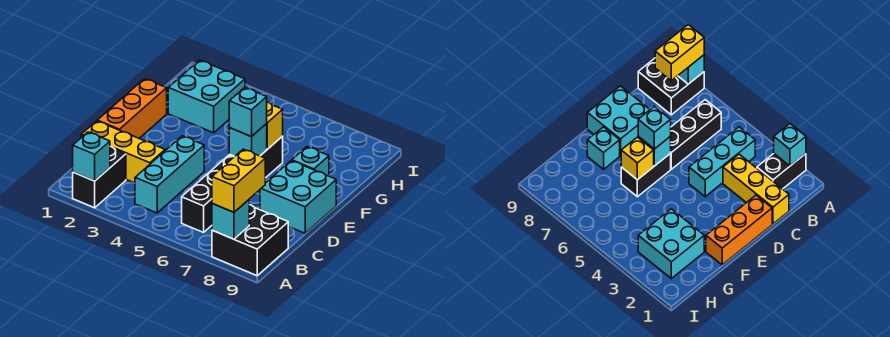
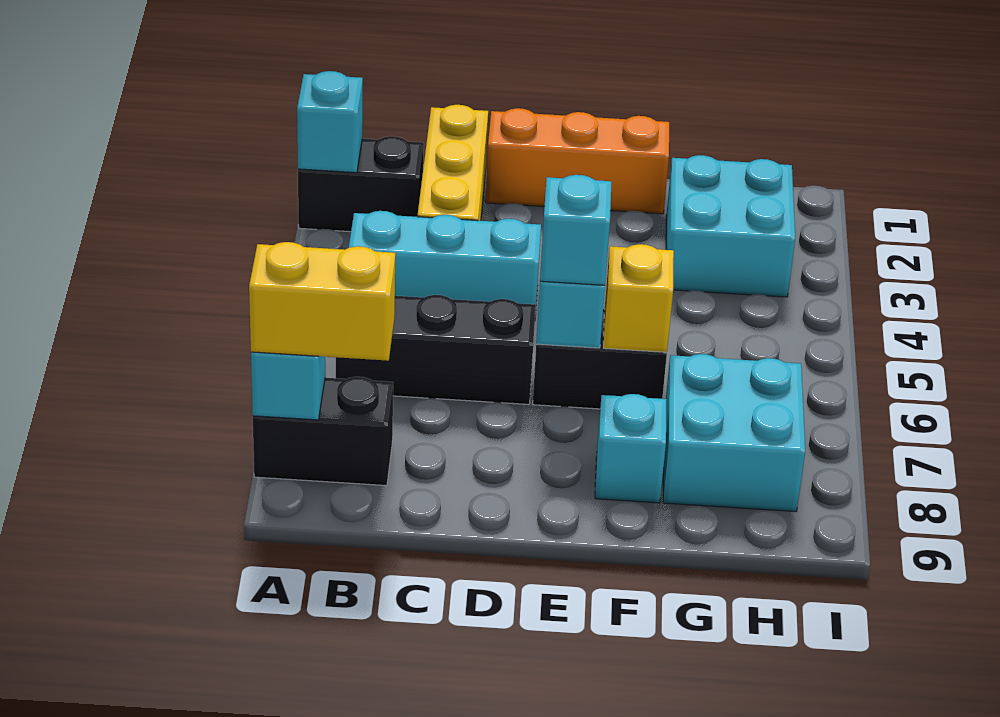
black brick A8:B9 level 1 -> black brick A8:B8 level 1
cyan brick D8:E9 level 1 -> cyan brick G7:H8 level 1

